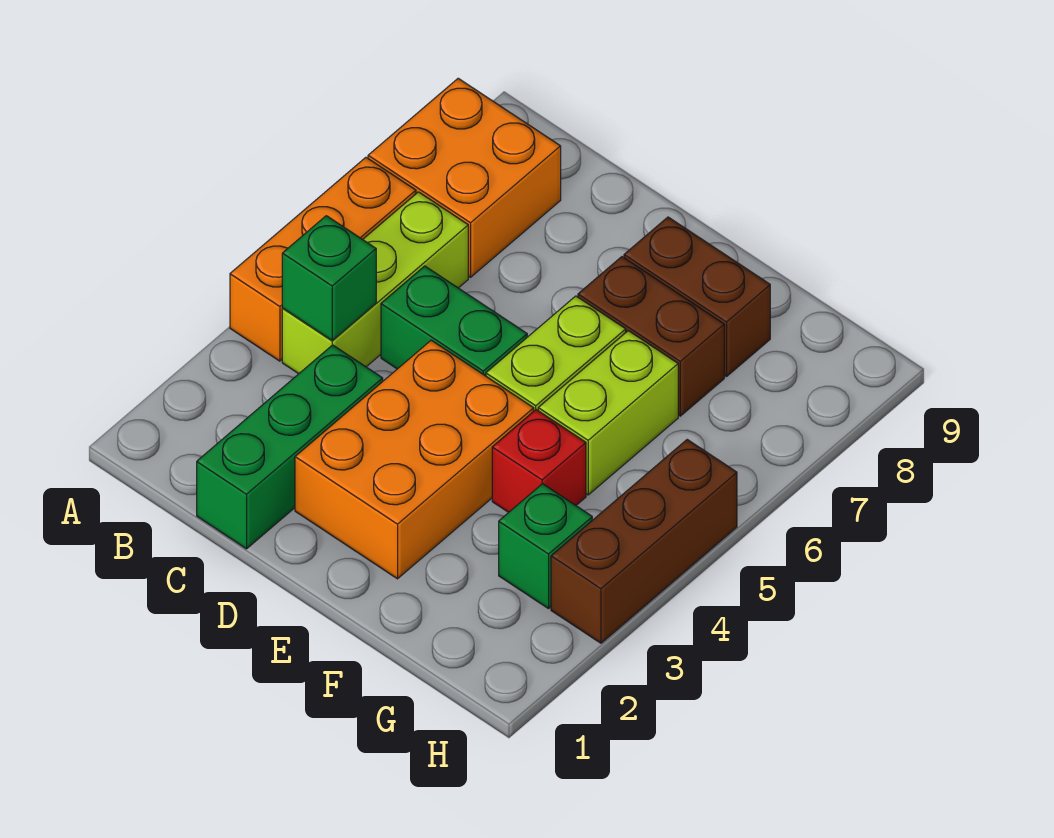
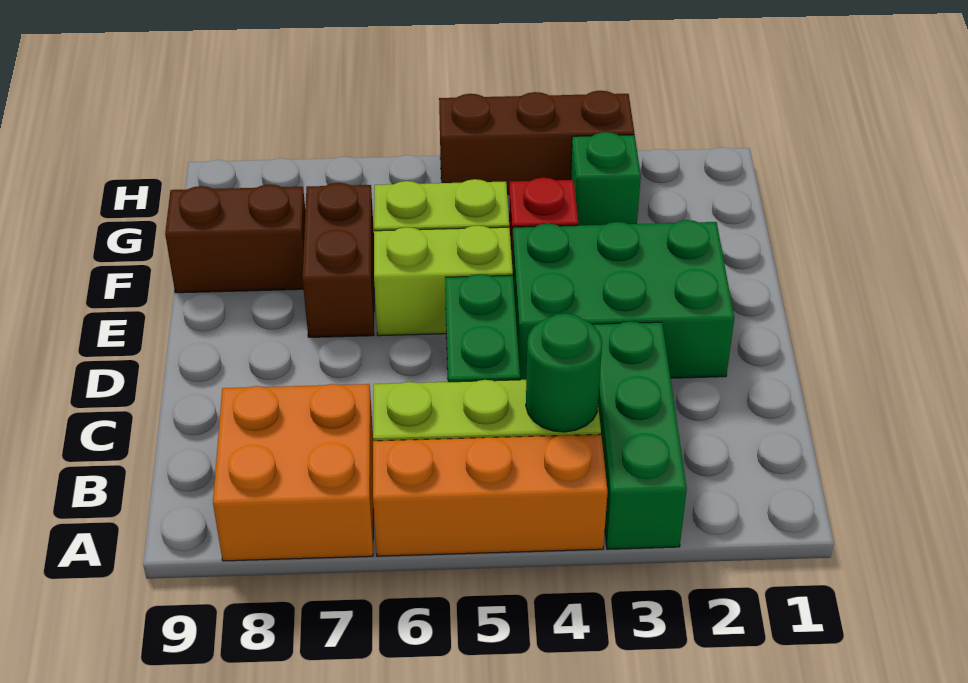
green brick B4 level 2 -> green round brick B4 level 2
green brick C1:C3 level 1 -> green brick A3:C3 level 1
orange brick D2:E4 level 1 -> green brick D2:E4 level 1
brown brick E8:F8 level 1 -> brown brick F8:F9 level 1

